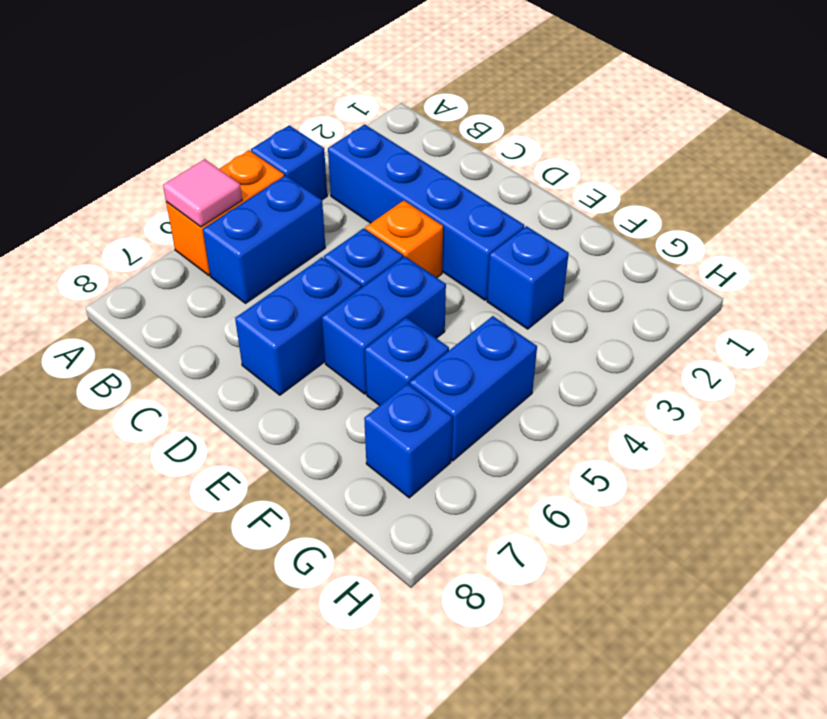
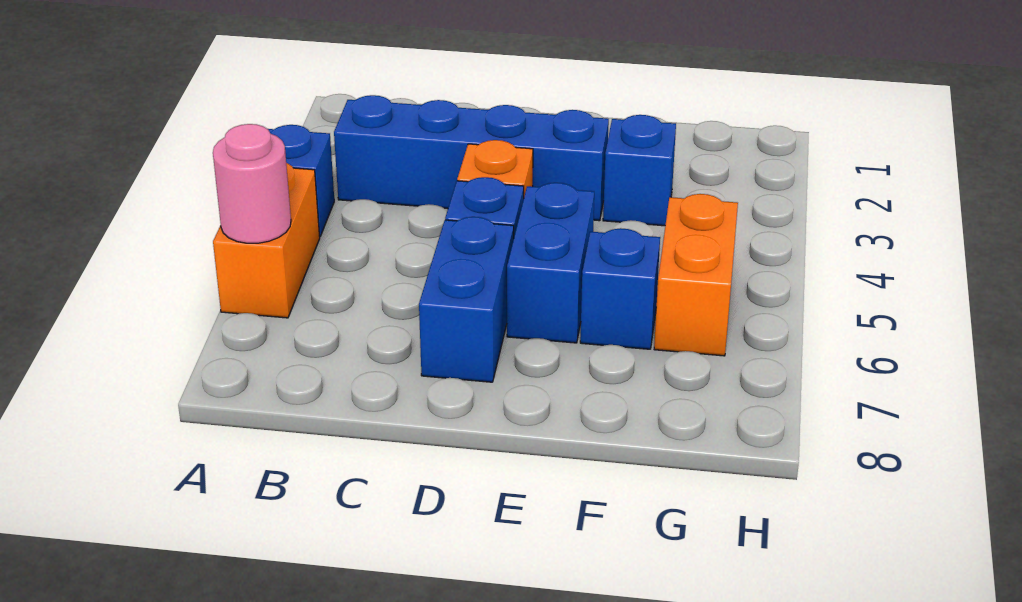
pink tile A6 level 2 -> pink round brick A6 level 2
blue brick B5:B6 level 1 -> none
blue brick G5:G6 level 1 -> orange brick G5:G6 level 1
blue brick G7 level 1 -> none

